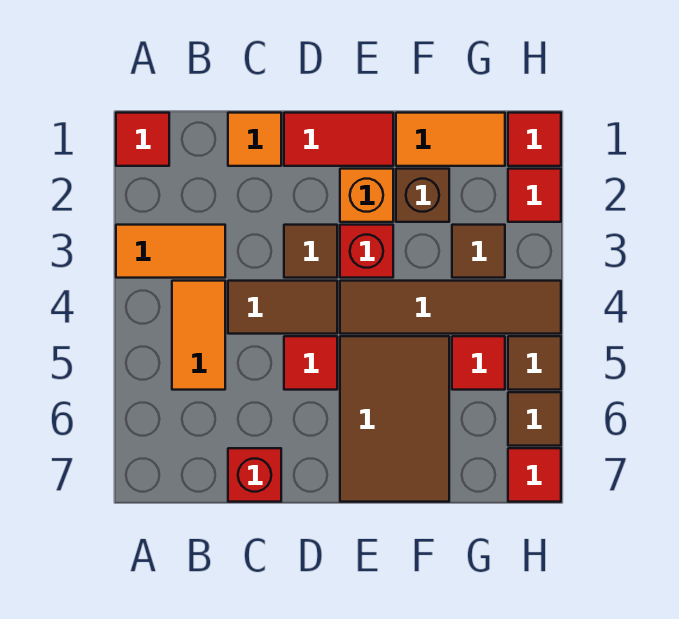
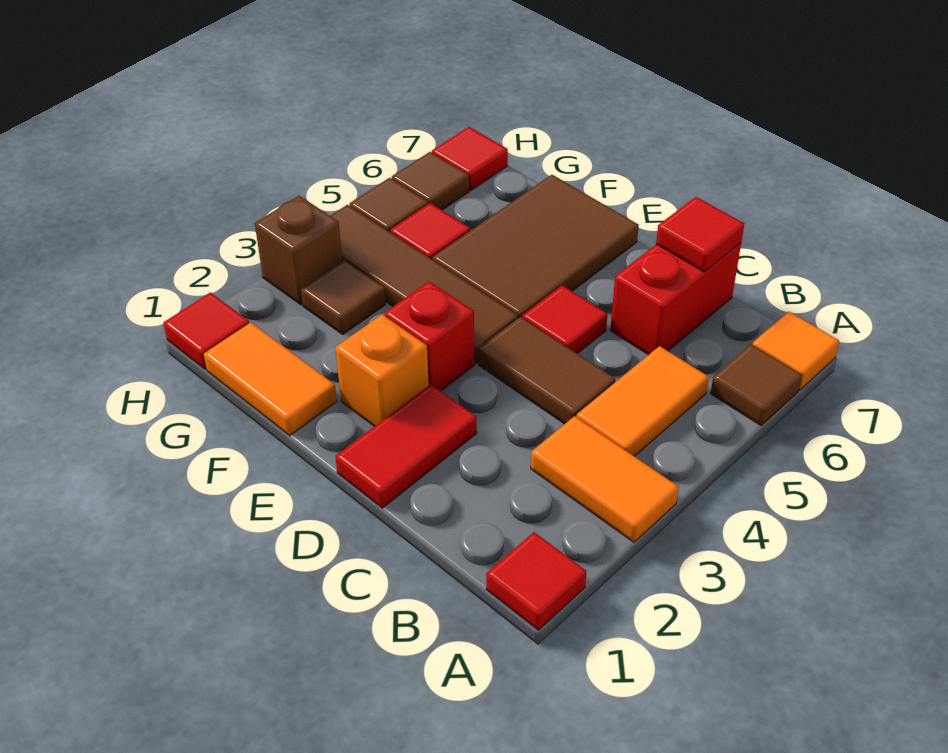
orange tile C1 level 1 -> orange tile A7 level 1
red brick C7 level 1 -> red brick C6:C7 level 1
red tile D1:E1 level 1 -> red tile D1:D2 level 1
brown tile D3 level 1 -> brown tile A6 level 1
brown brick F2 level 1 -> brown brick H3 level 1
red tile H2 level 1 -> red tile C7 level 2

